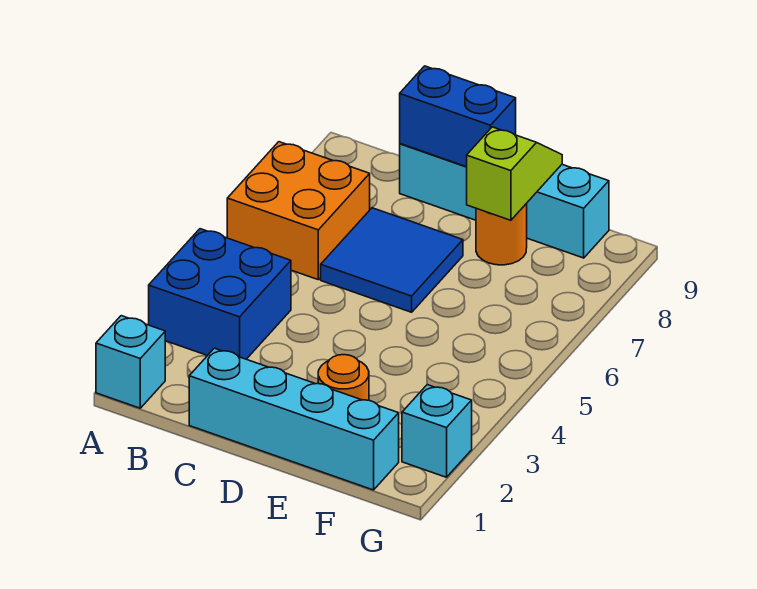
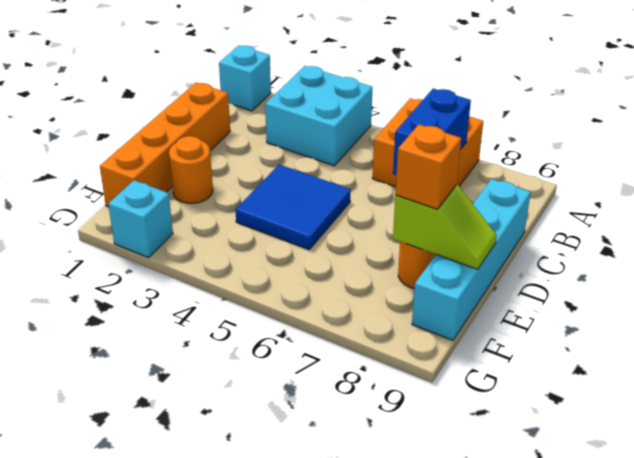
blue brick A3:B4 level 1 -> cyan brick A3:B4 level 1
cyan brick C1:F1 level 1 -> orange brick C1:F1 level 1
blue tile C6:D7 level 1 -> blue tile D4:E5 level 1
blue brick C9:D9 level 2 -> blue brick B7:C7 level 2
none -> orange brick E8 level 3

